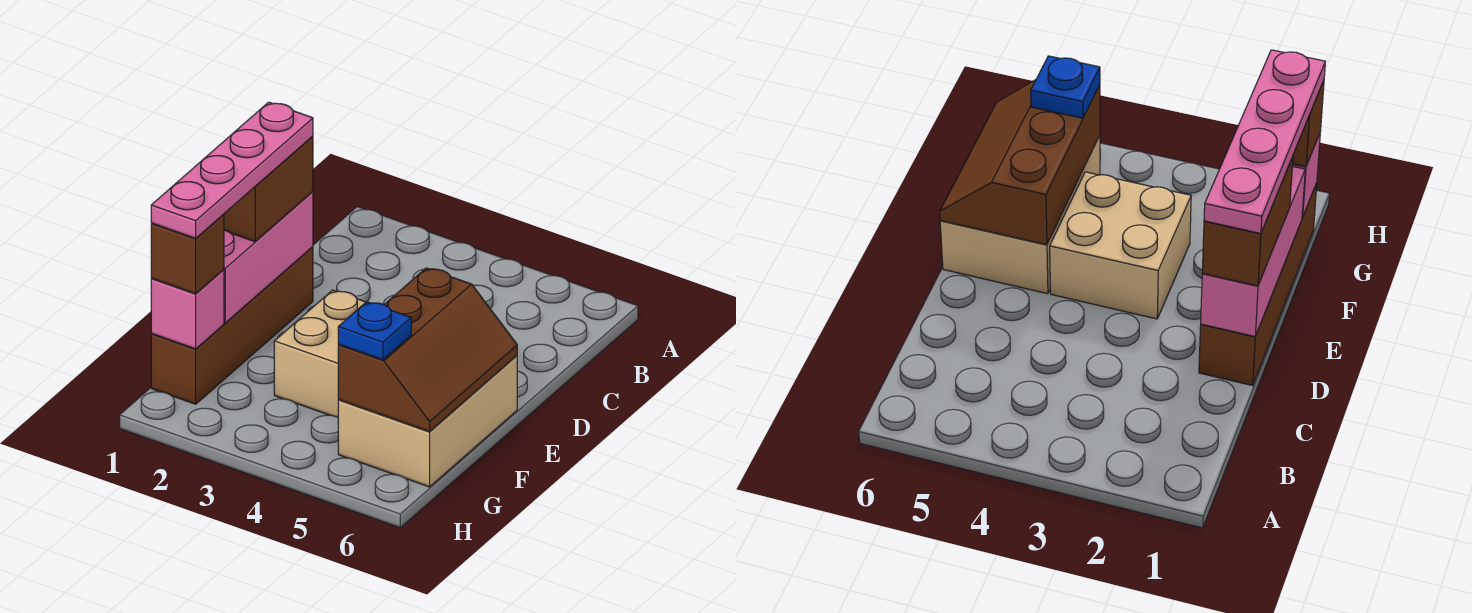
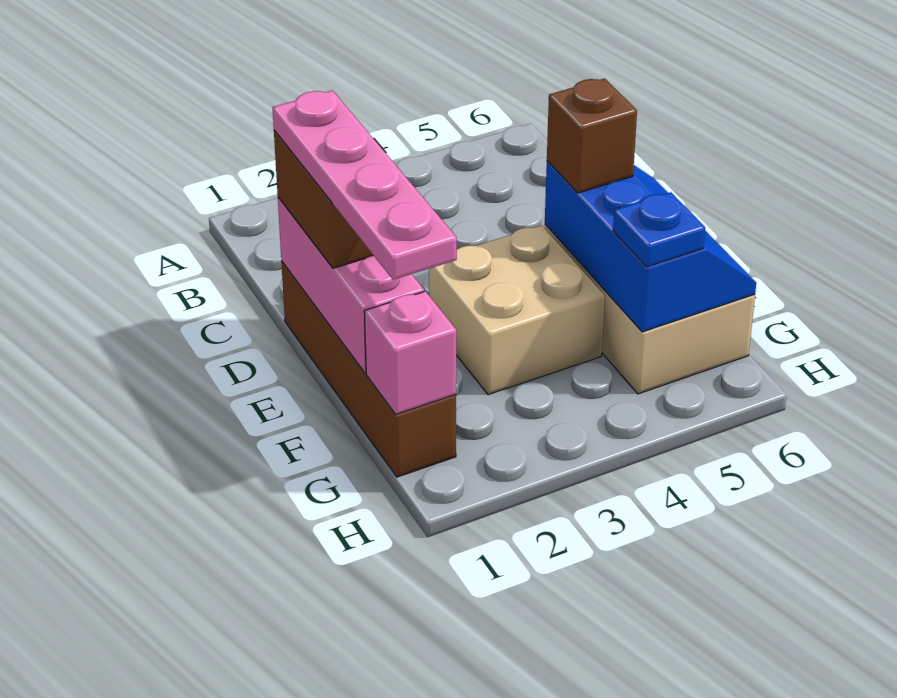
brown slope E5:G6 level 2 top 5 -> blue slope E5:G6 level 2 top 5
brown brick G1 level 3 -> brown brick E5 level 3

